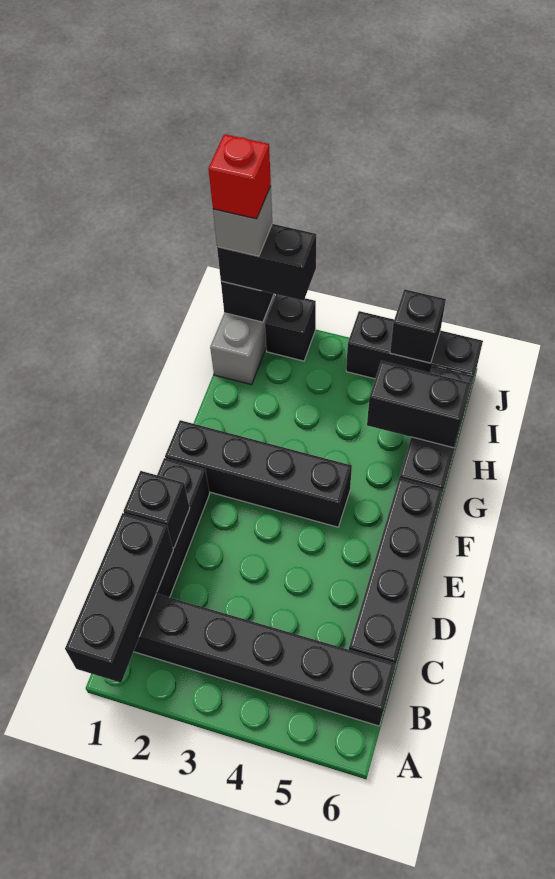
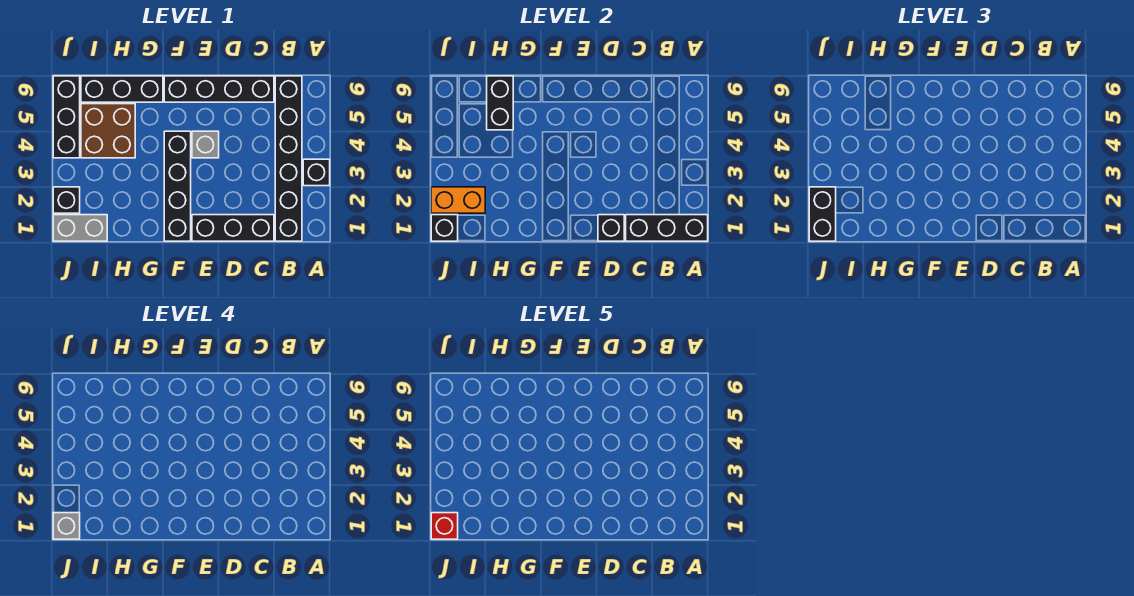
none -> grey brick E4 level 1
none -> brown brick H4:I5 level 1
none -> orange brick I2:J2 level 2
black brick J5 level 2 -> black brick A3 level 1

